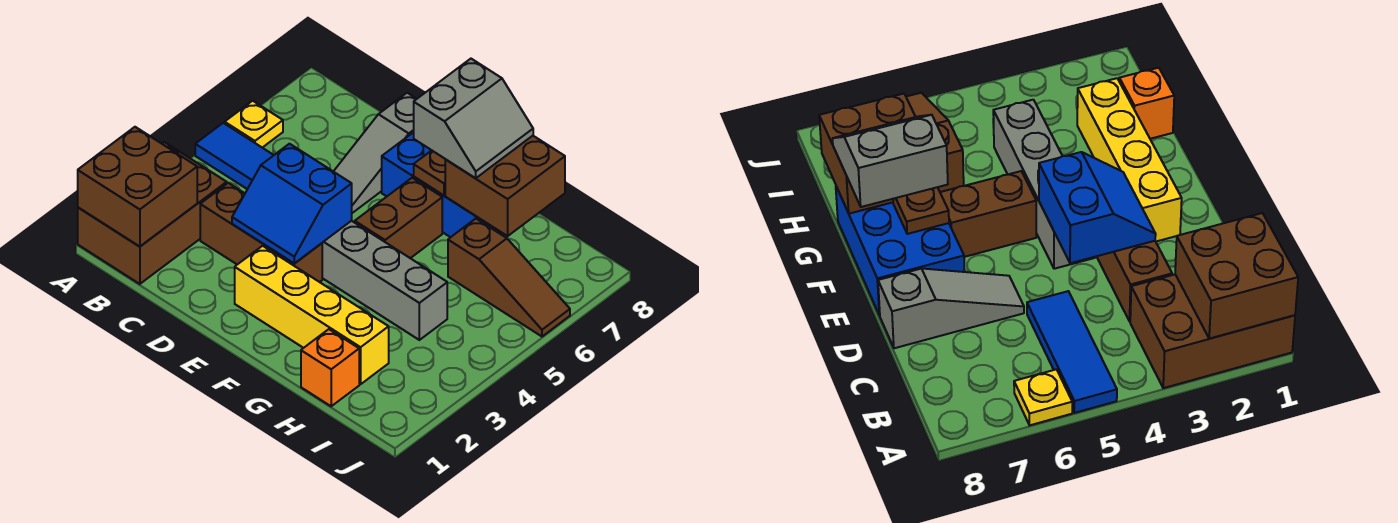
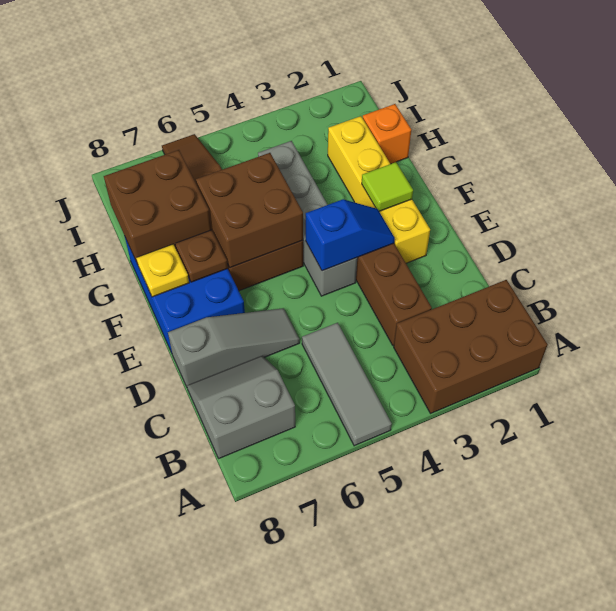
brown brick A1:B2 level 2 -> brown brick F5:G6 level 2
blue tile A5:C5 level 1 -> grey tile A5:C5 level 1
yellow plate A6 level 1 -> yellow plate F8 level 2
blue slope D3:E4 level 2 top 4 -> blue slope E3:E4 level 2 top 4
none -> lime tile F2 level 2
grey slope F7:G8 level 3 top F -> grey slope B7:C8 level 1 top B

